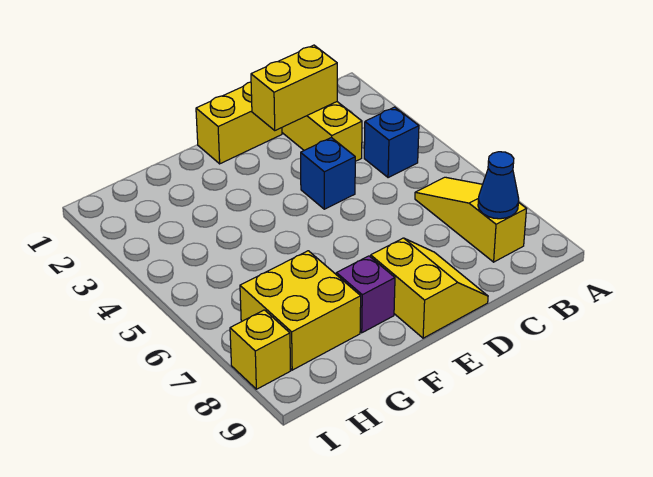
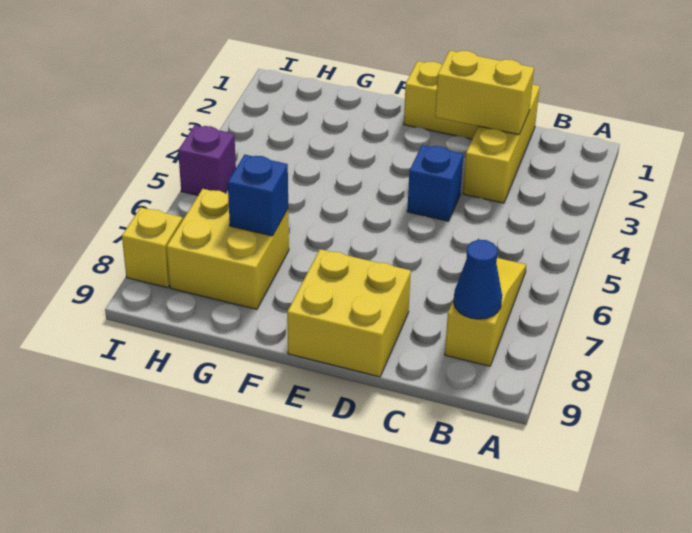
blue brick B4 level 1 -> blue brick G7 level 2
yellow slope D8:E9 level 1 top E -> yellow brick D8:E9 level 1
purple brick F8 level 1 -> purple brick I5 level 1

